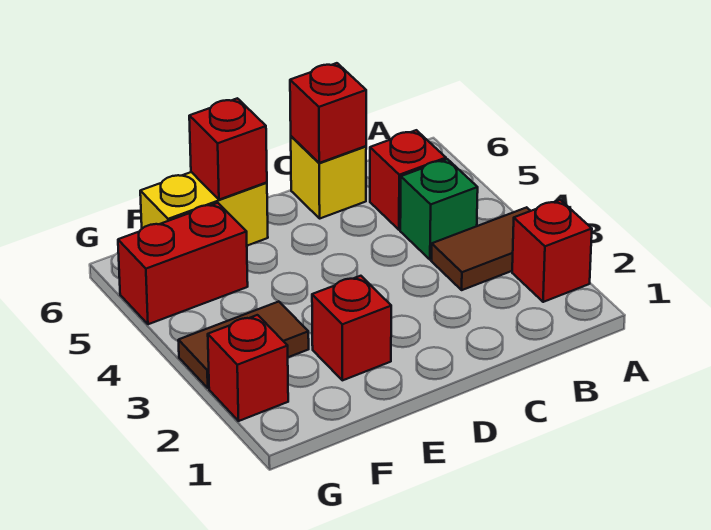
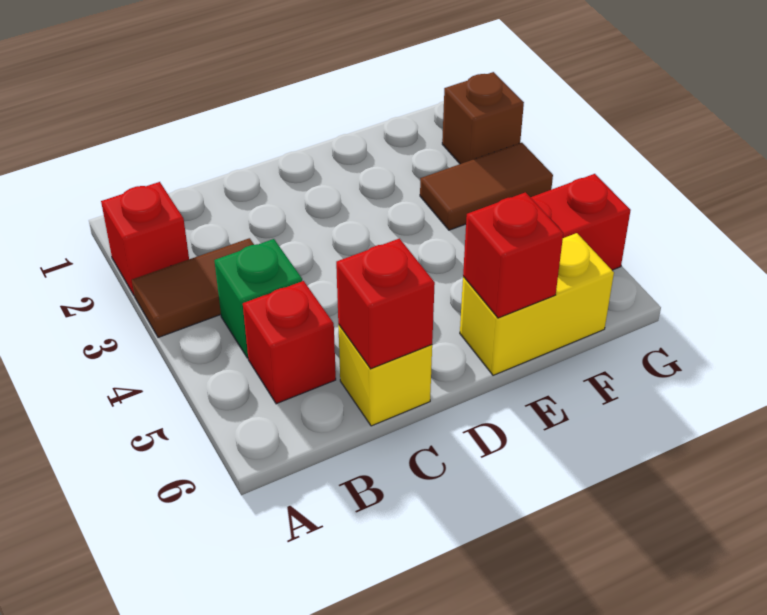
red brick E2 level 1 -> none
red brick G2 level 1 -> brown brick G2 level 1

